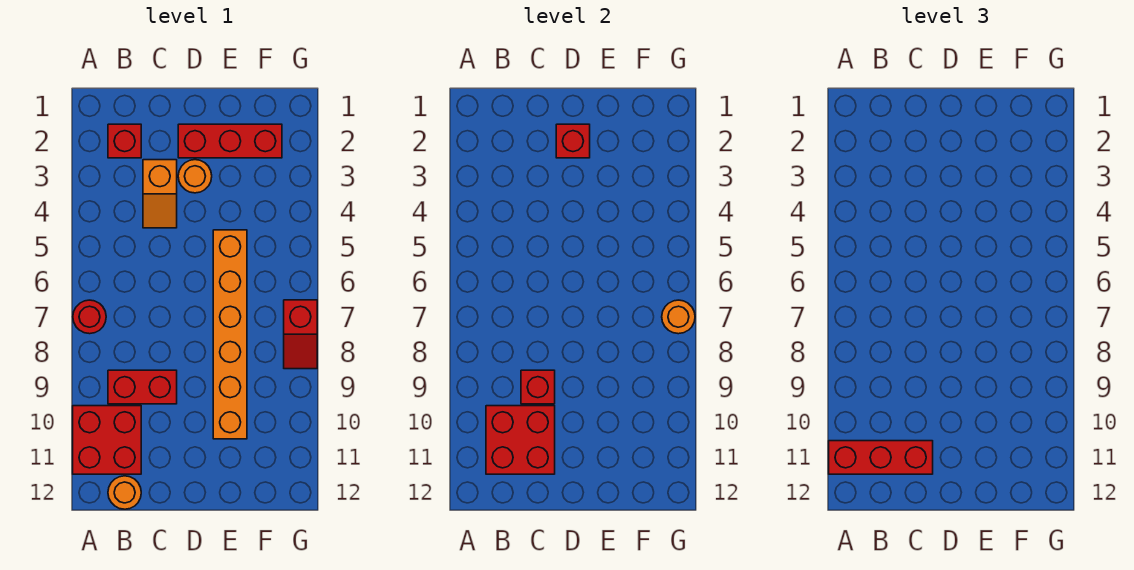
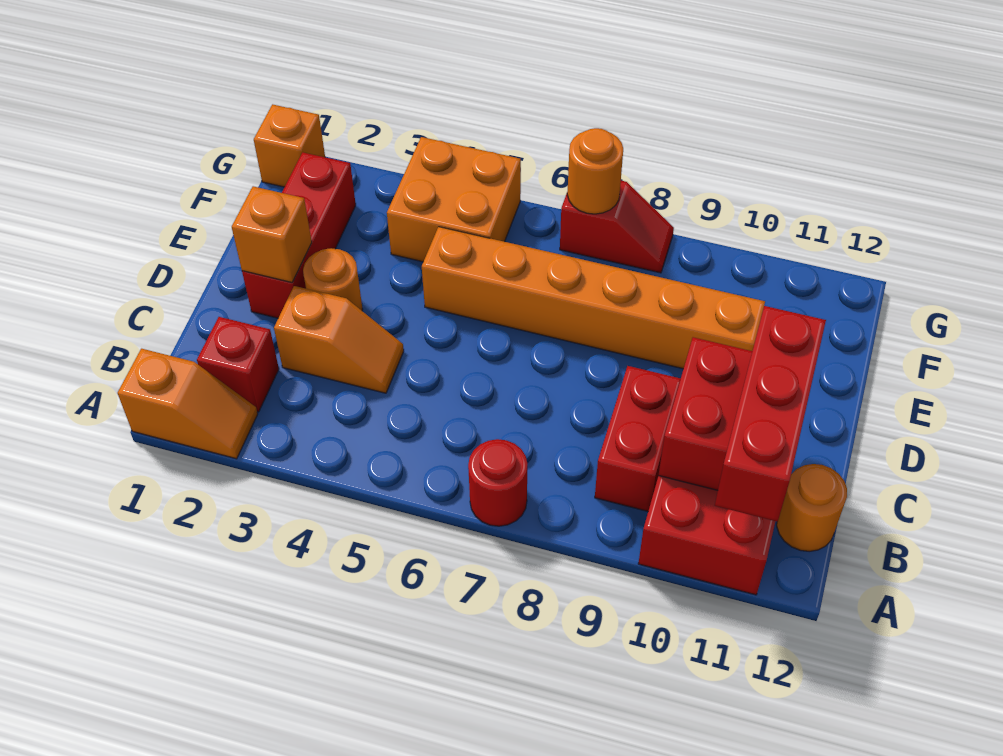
none -> orange slope A1:A2 level 1 top 1
red brick C9 level 2 -> none
red brick D2 level 2 -> orange brick D2 level 2
none -> orange brick F4:G5 level 1
none -> orange brick G1 level 1

